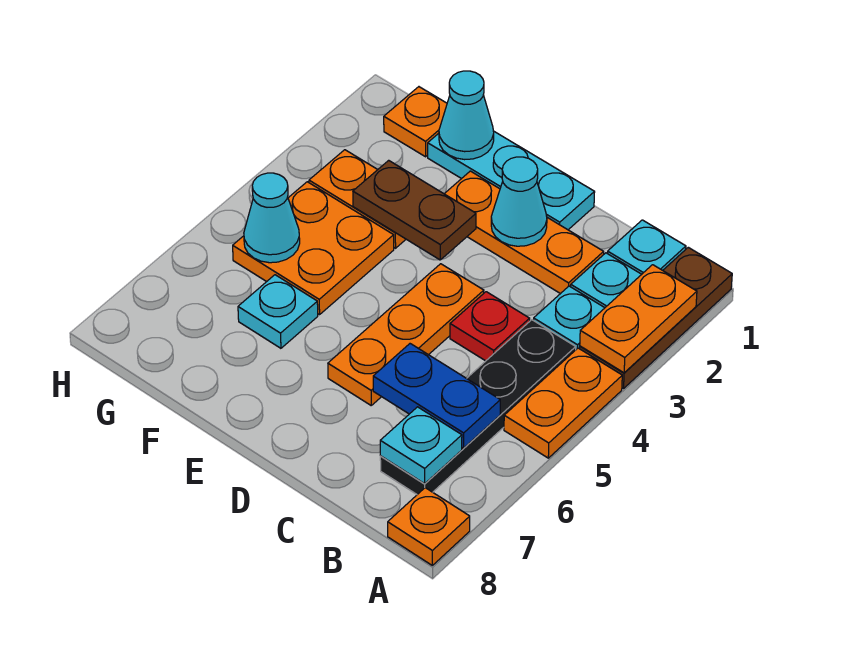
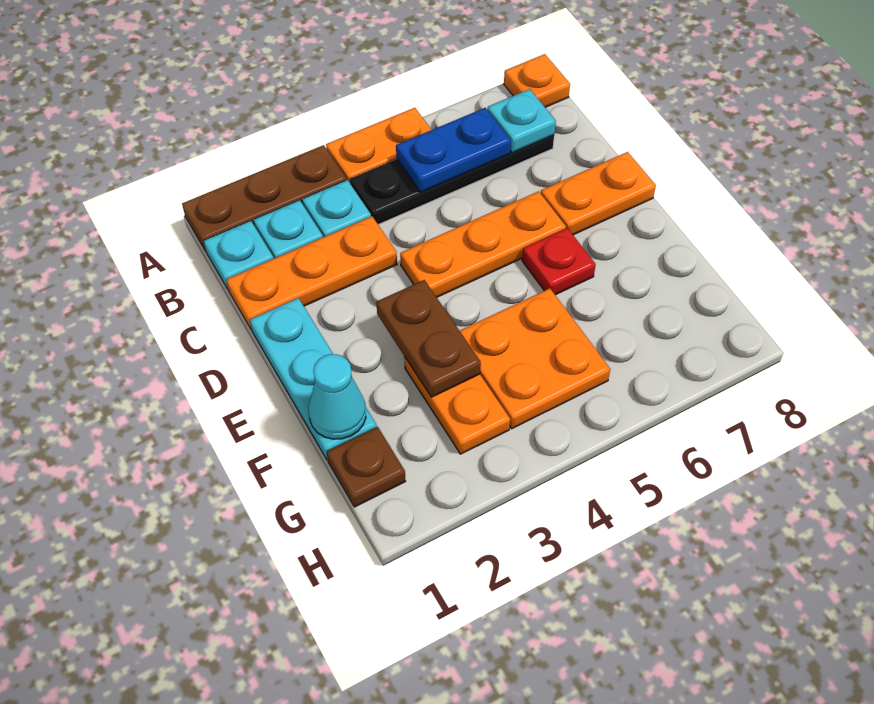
orange plate A2:A3 level 2 -> orange plate D7:D8 level 1
blue plate B6:C6 level 2 -> blue plate B5:B6 level 2
orange plate C2:E2 level 1 -> orange plate C1:C3 level 1
red plate C4 level 1 -> red plate E6 level 1
cyan cone D2 level 2 -> none
cyan plate F6 level 1 -> none
orange plate G1 level 1 -> brown plate G1 level 1
cyan cone G5 level 2 -> none

